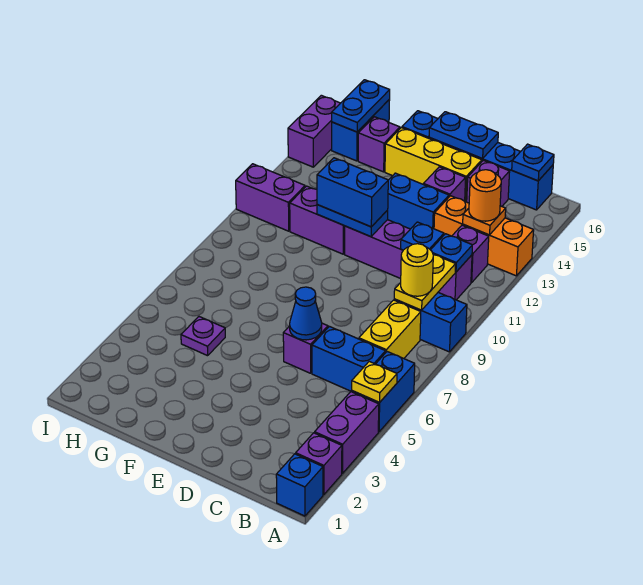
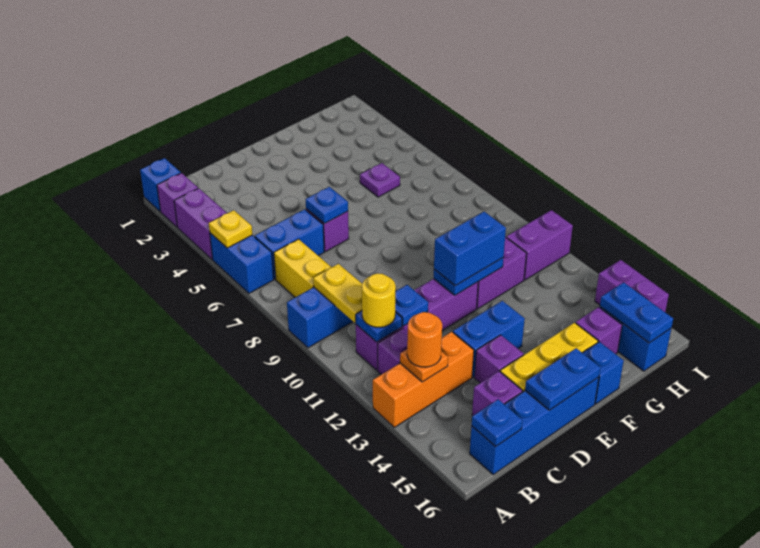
yellow round brick B9 level 3 -> yellow round brick B11 level 3
blue cone D6 level 2 -> blue plate D6 level 2

